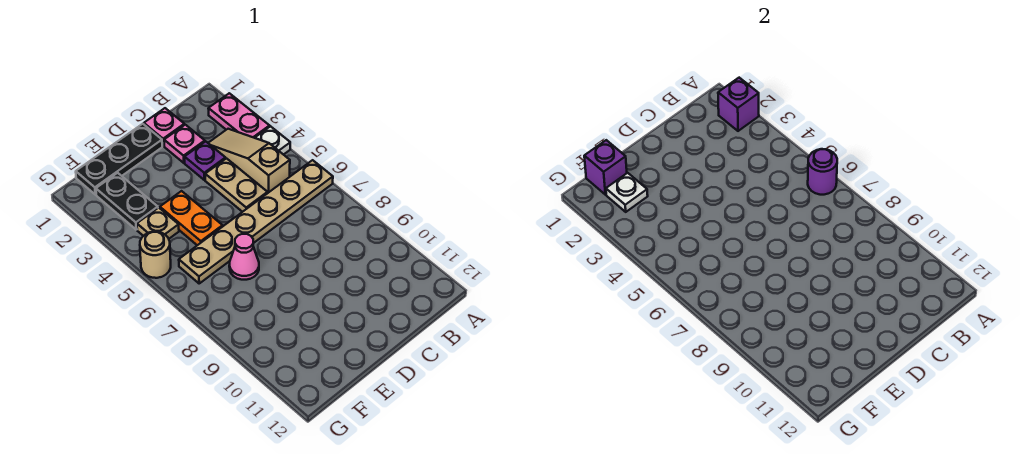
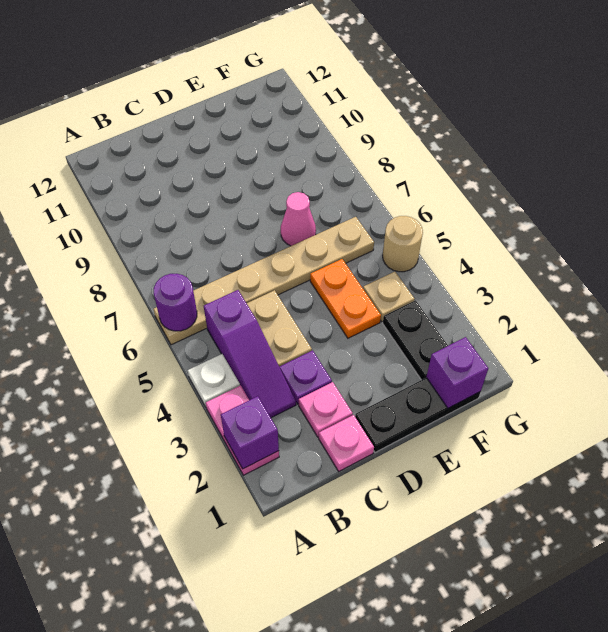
tan slope B3:B5 level 1 top 5 -> purple slope B3:B5 level 1 top 5
white plate F2 level 2 -> none

